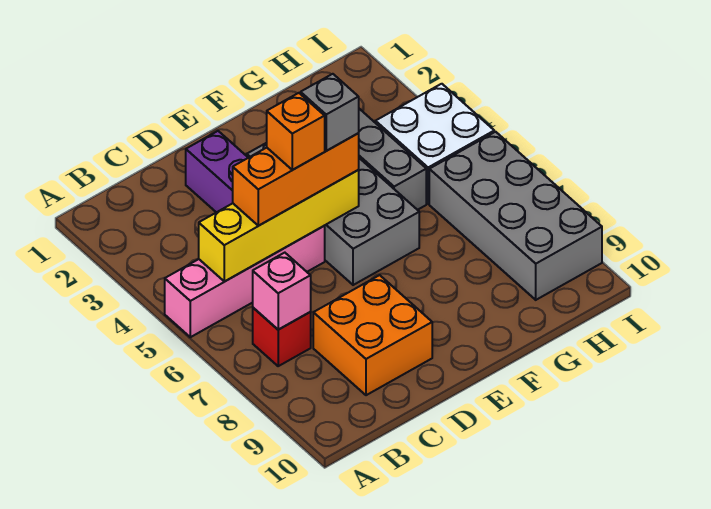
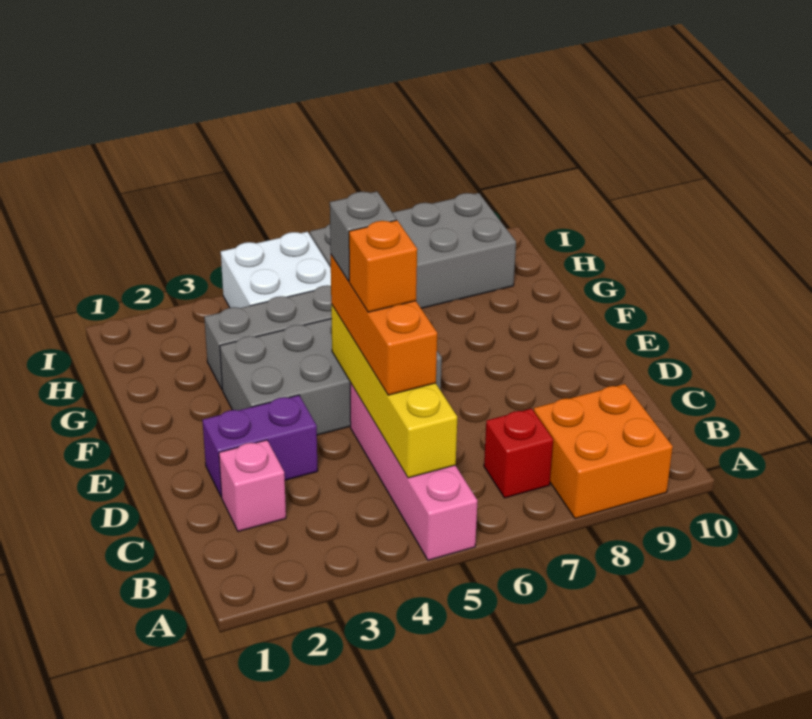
pink brick B7 level 2 -> pink brick C2 level 1
orange brick C8:D9 level 1 -> orange brick A8:B9 level 1

